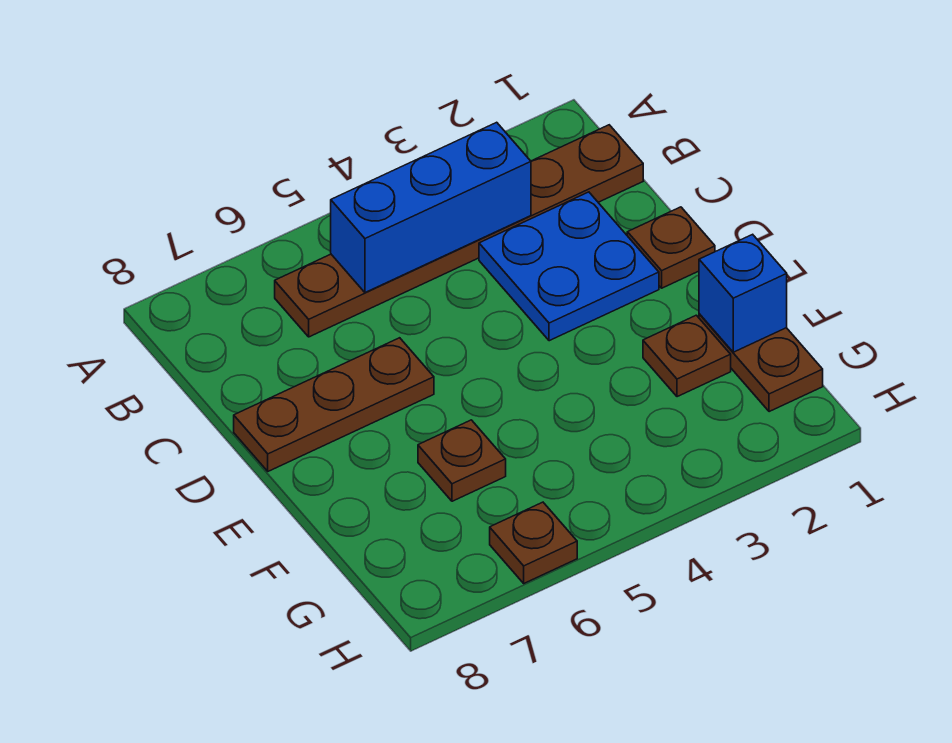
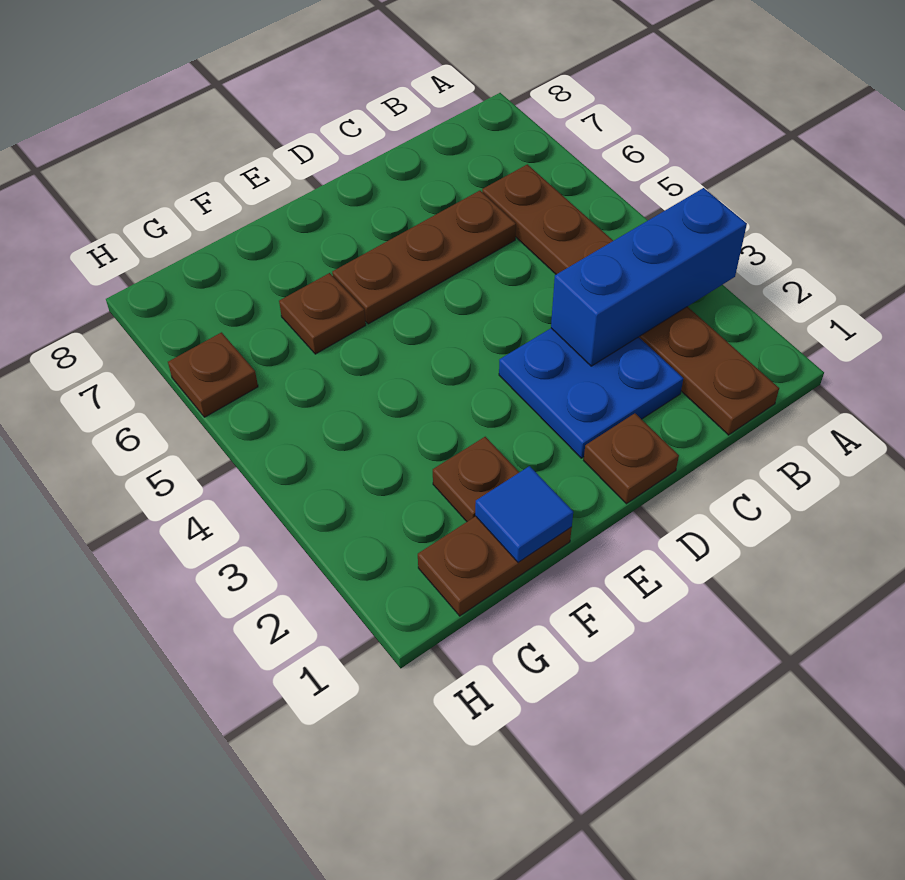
blue brick B3:B5 level 2 -> blue brick A3:C3 level 2
brown plate D6:D8 level 1 -> brown plate C6:E6 level 1
blue brick F1 level 2 -> blue tile F1 level 2

